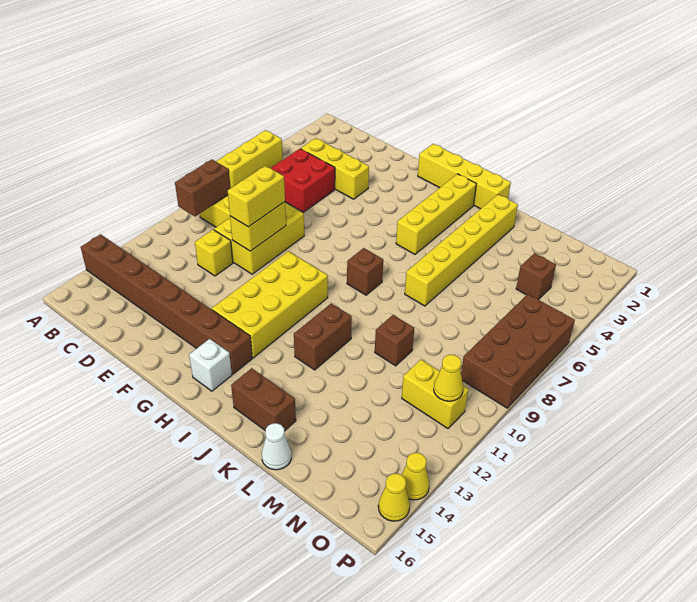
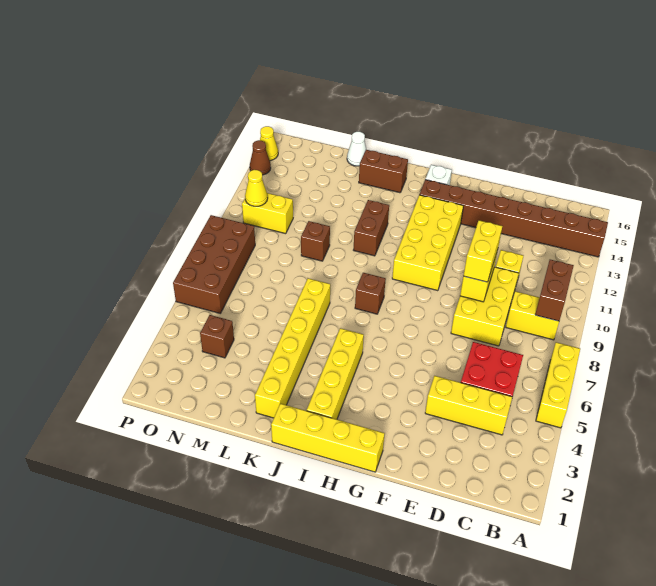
yellow cone P14 level 1 -> brown cone P14 level 1

